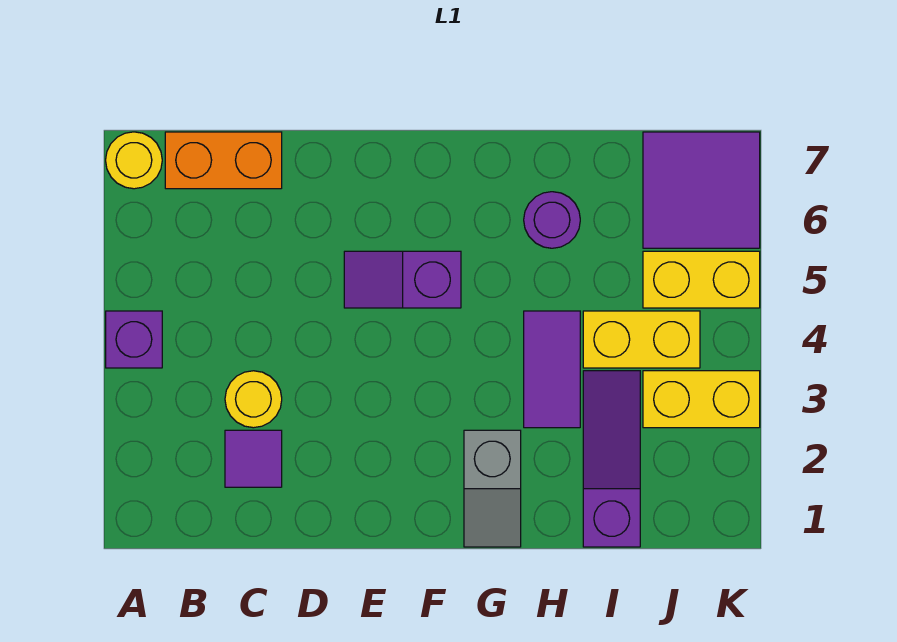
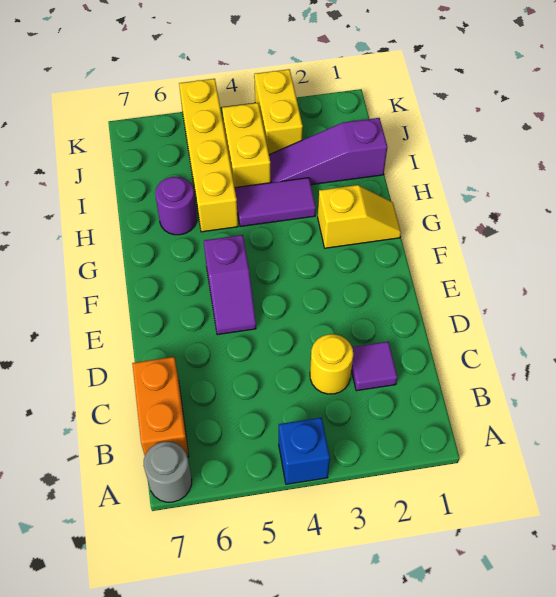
purple brick A4 level 1 -> blue brick A4 level 1
yellow round brick A7 level 1 -> grey round brick A7 level 1
grey slope G1:G2 level 1 top 2 -> yellow slope G1:G2 level 1 top 2
yellow brick J5:K5 level 1 -> yellow brick H5:K5 level 1
purple tile J6:K7 level 1 -> none

